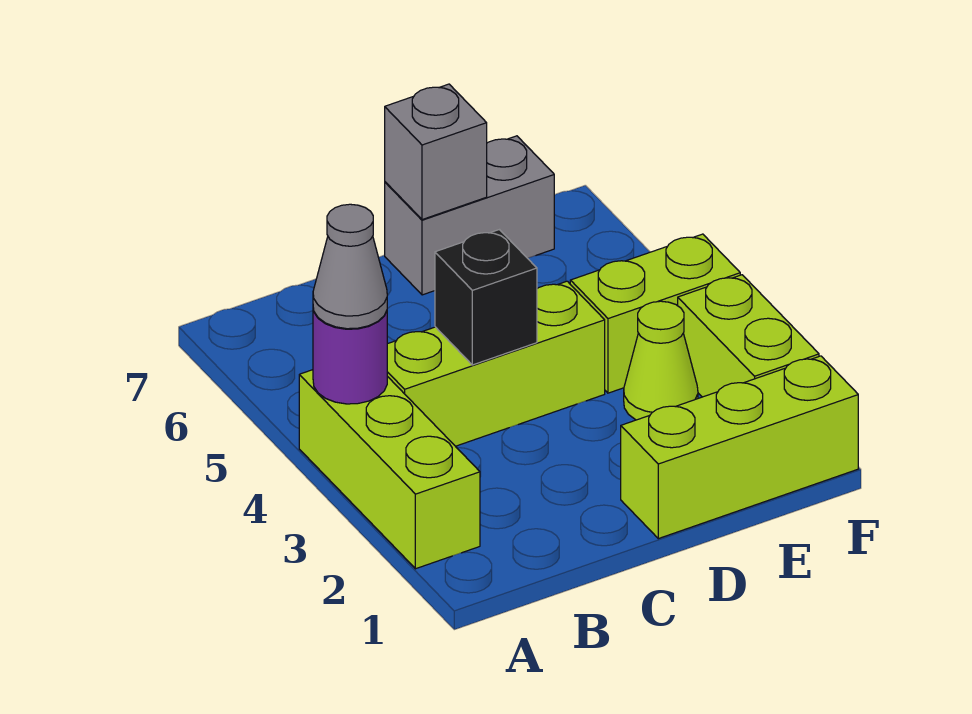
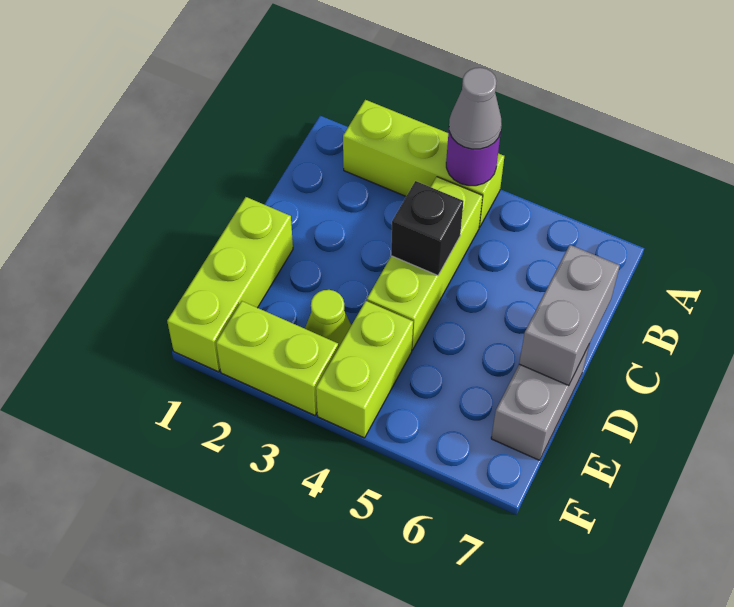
grey brick D7 level 2 -> grey brick C7:D7 level 2

